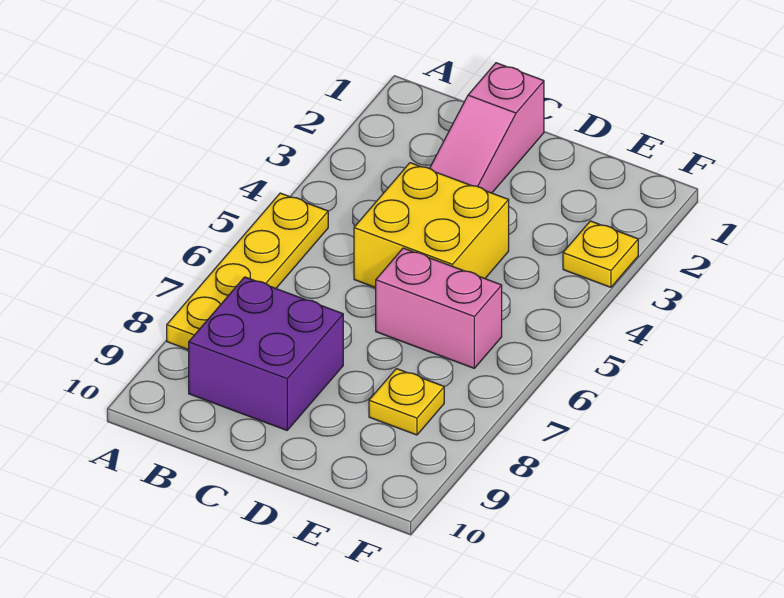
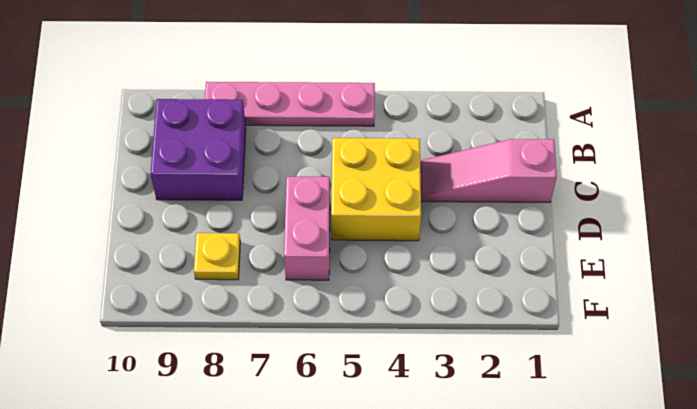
yellow plate A5:A8 level 1 -> pink plate A5:A8 level 1
yellow plate F3 level 1 -> none

